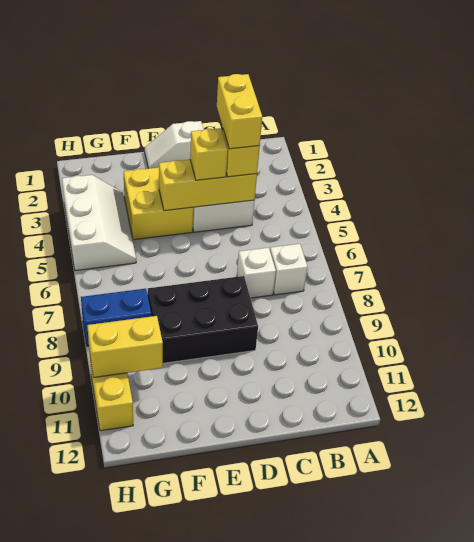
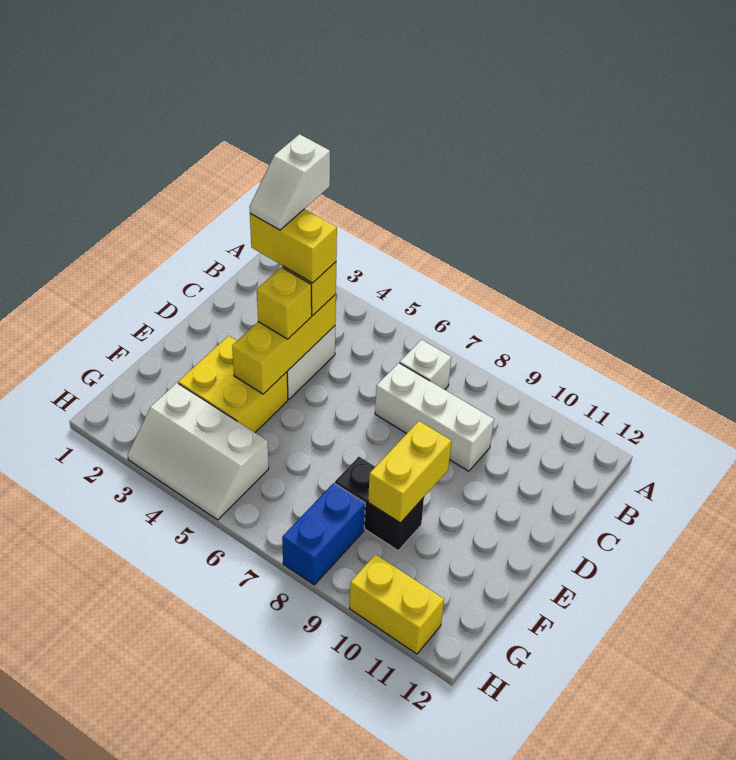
white brick C7 level 1 -> white brick C7:C9 level 1
white slope D1:E1 level 1 top D -> white slope B3:C3 level 5 top B
black brick D8:F9 level 1 -> black brick F8:F9 level 1
white slope G3:H5 level 1 top H -> white slope G3:H5 level 1 top G
yellow brick G10:H10 level 2 -> yellow brick E9:F9 level 2

